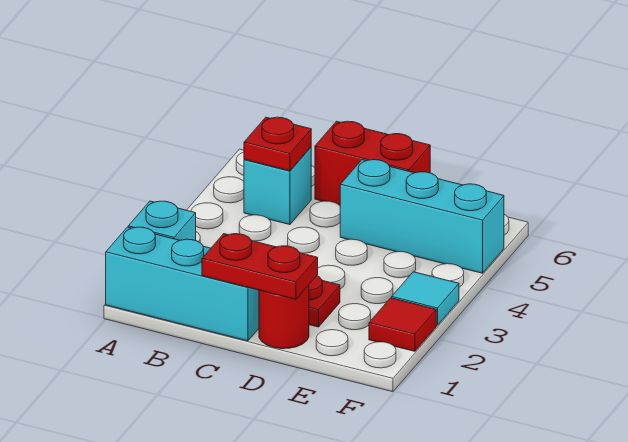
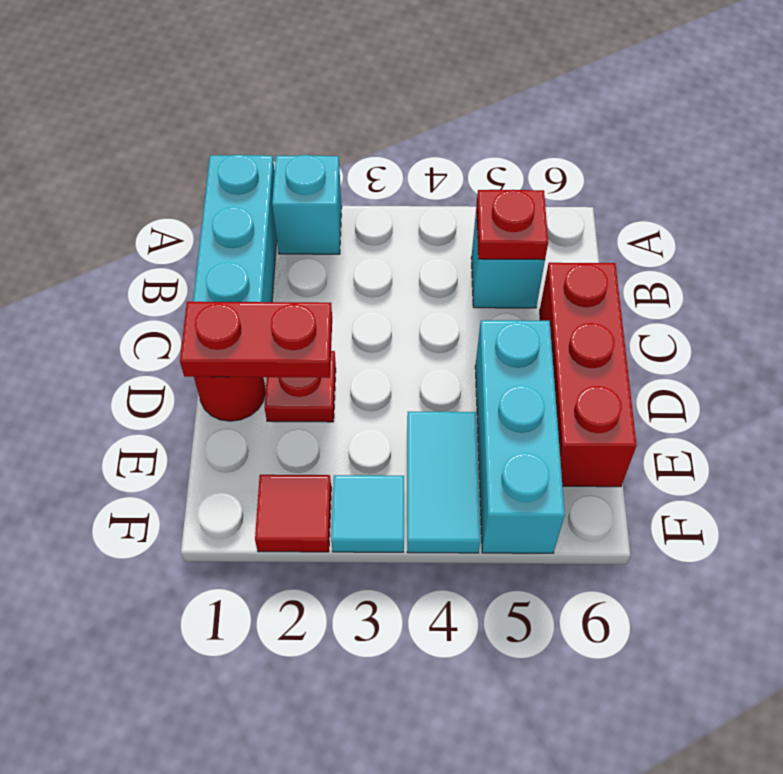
red plate C1:D1 level 2 -> red plate D1:D2 level 2
red brick C6:D6 level 1 -> red brick C6:E6 level 1
none -> cyan tile E4:F4 level 1

